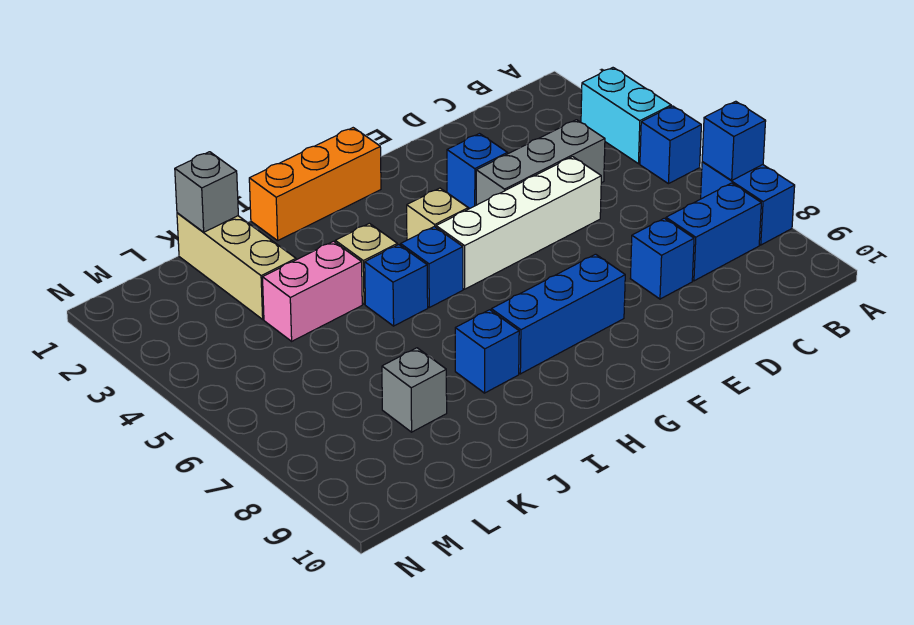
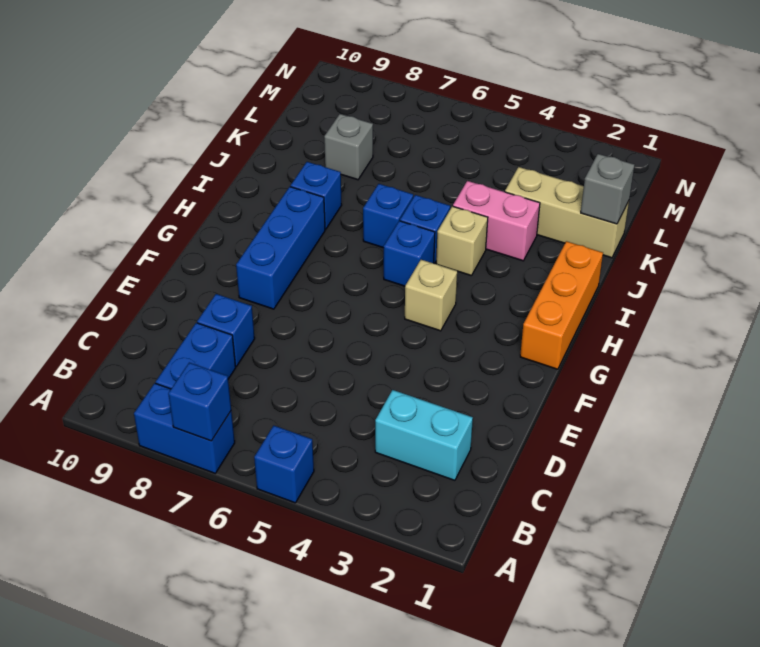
cyan brick A3:A4 level 1 -> cyan brick C2:C3 level 1
grey brick C4:E4 level 1 -> none
white brick D5:G5 level 1 -> none
blue brick E3 level 1 -> blue brick I6 level 1
pink brick J4:K4 level 1 -> pink brick J3:J4 level 1

